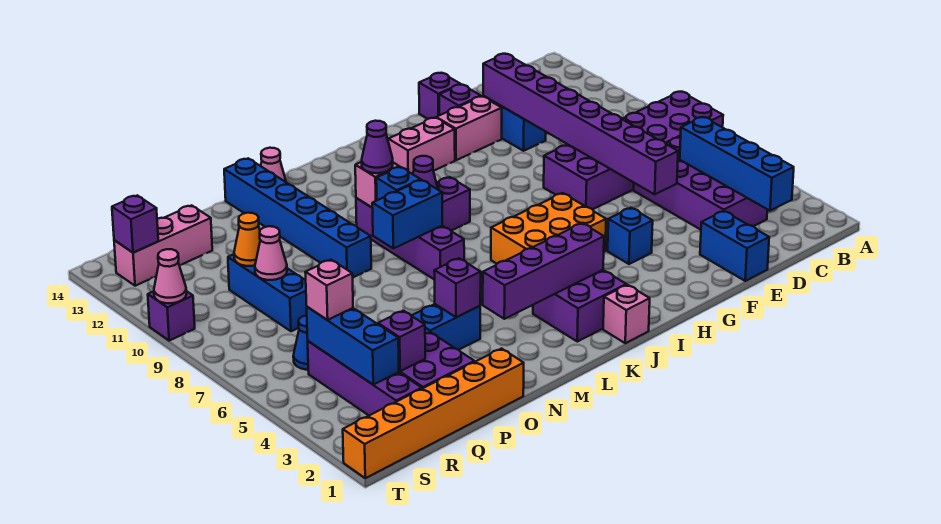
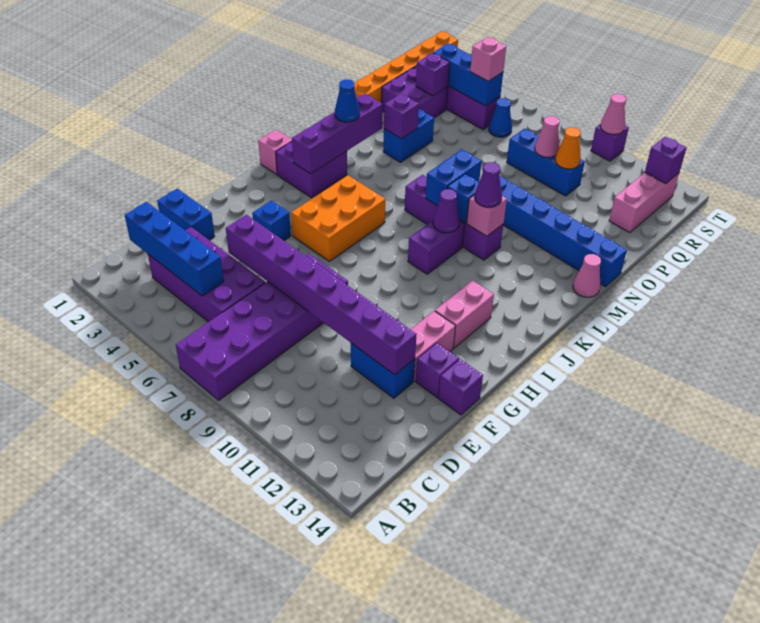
none -> blue cone L3 level 3

